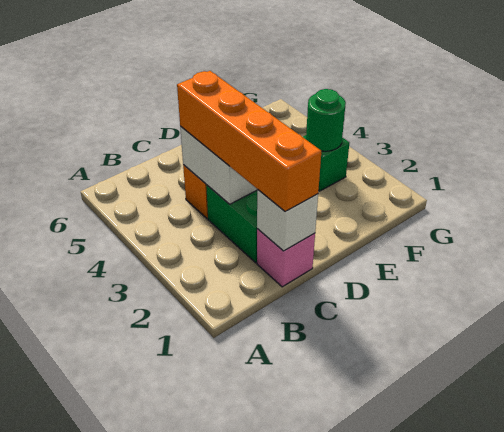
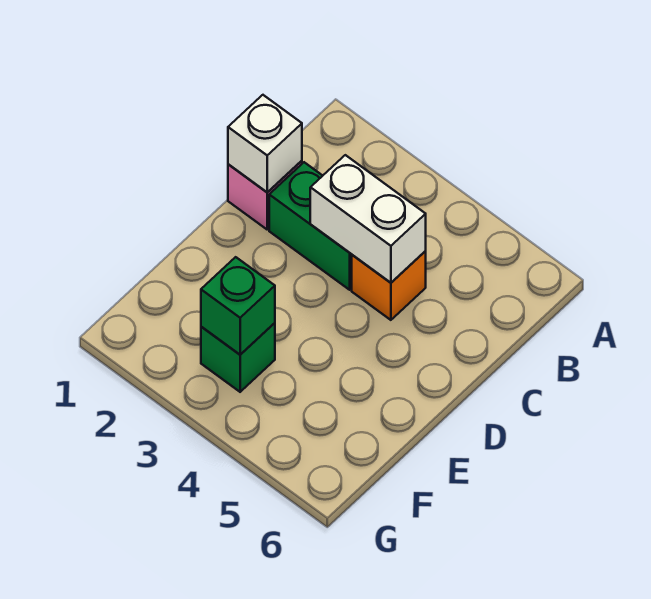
orange brick C1:C4 level 3 -> none
green round brick F3 level 2 -> green brick F3 level 2

